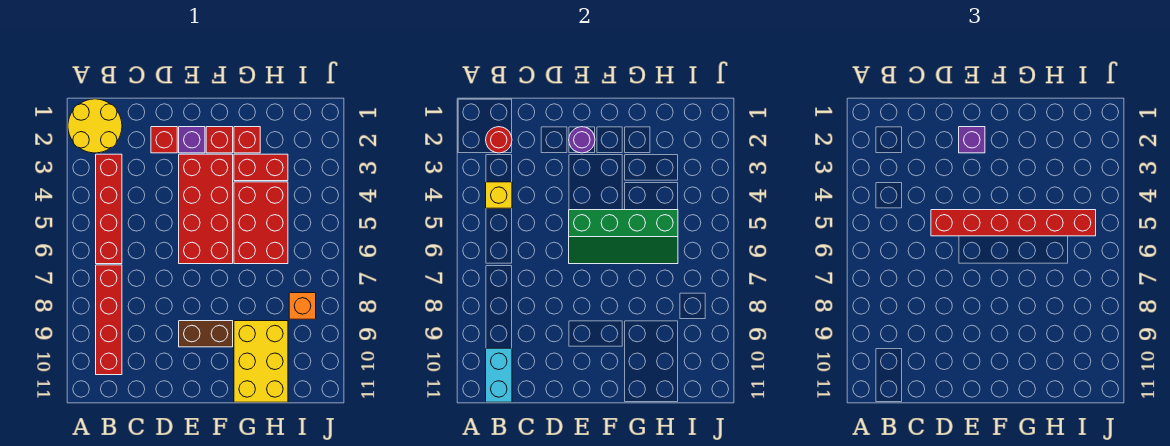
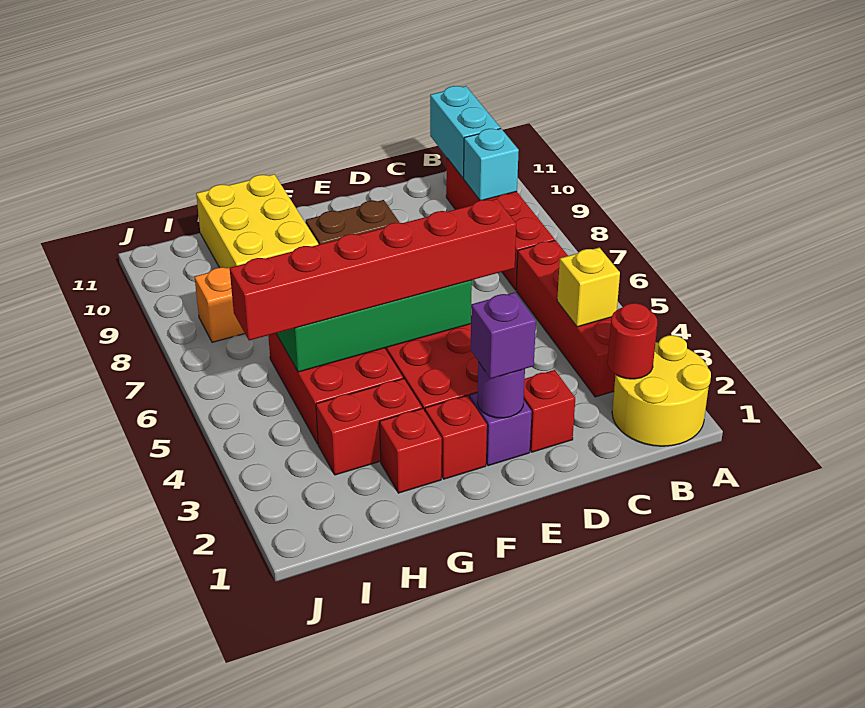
none -> cyan brick B9 level 2

